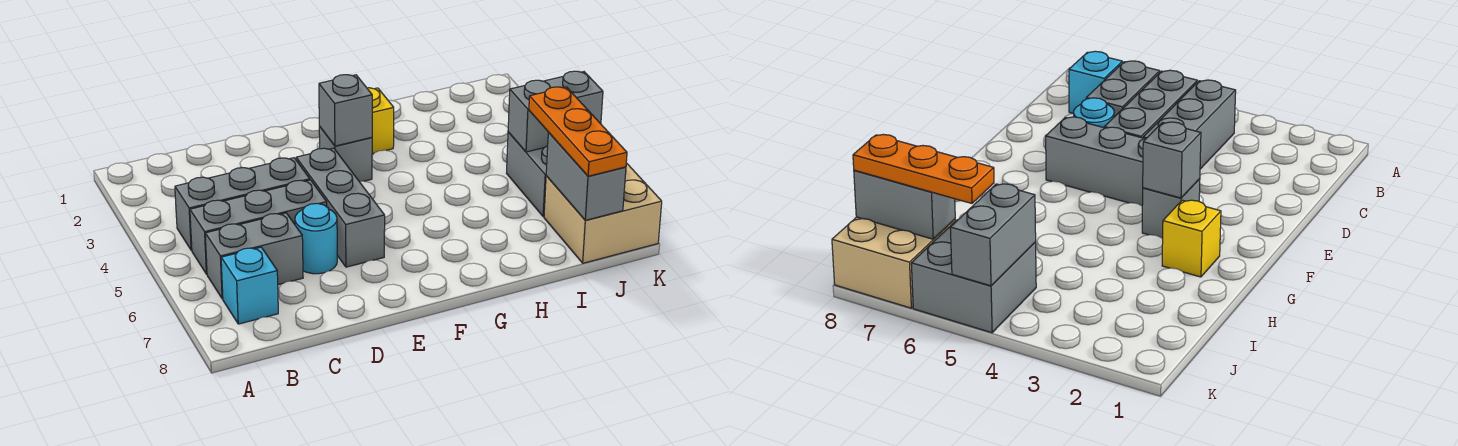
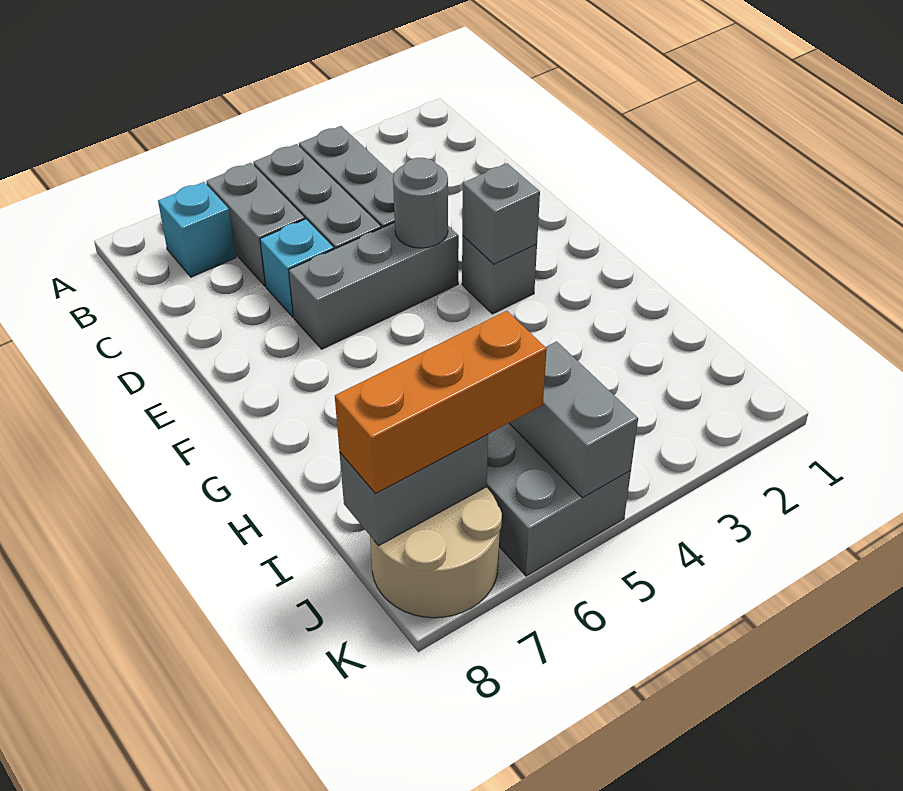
cyan round brick D6 level 1 -> cyan brick D6 level 1
none -> grey round brick E4 level 2
yellow brick G2 level 1 -> none
orange plate J6:J8 level 3 -> orange brick J6:J8 level 3
tan brick J7:K8 level 1 -> tan round brick J7:K8 level 1

